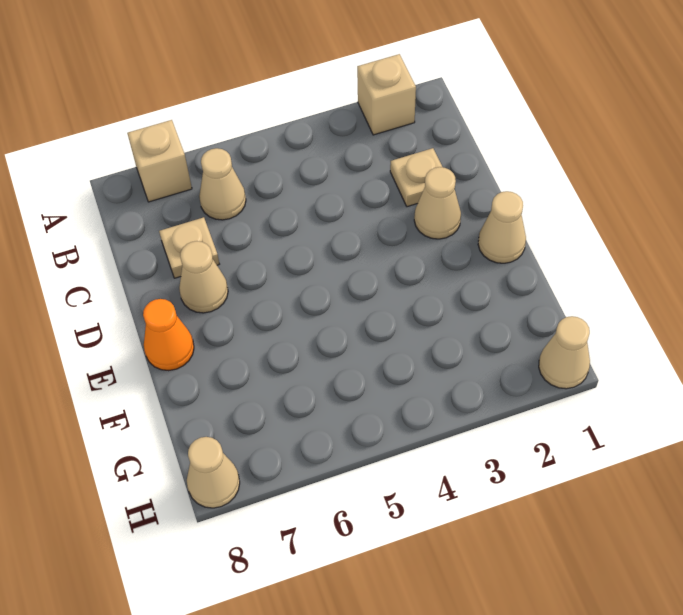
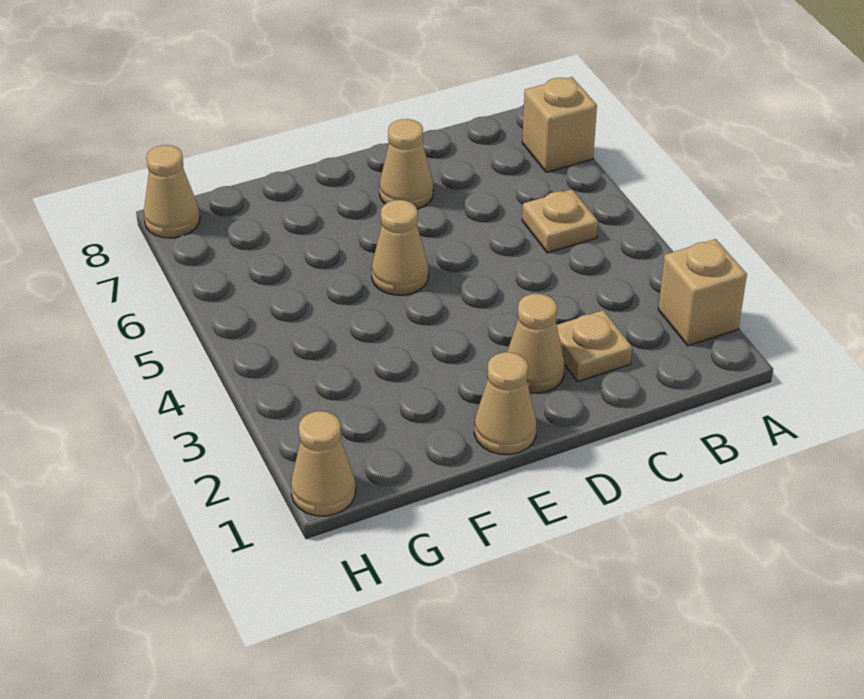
tan cone B6 level 1 -> tan cone E5 level 1
tan plate C7 level 1 -> tan plate B5 level 1
orange cone E8 level 1 -> none

